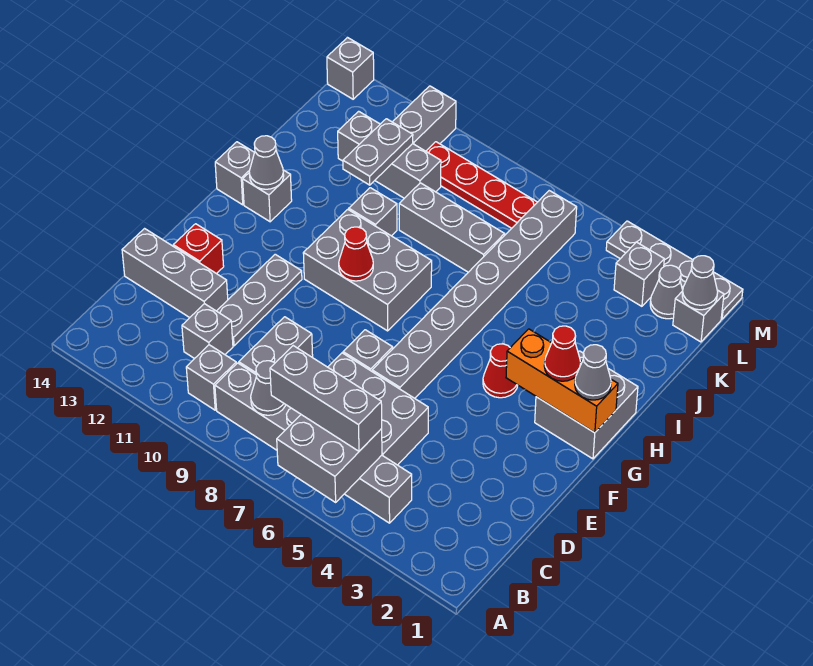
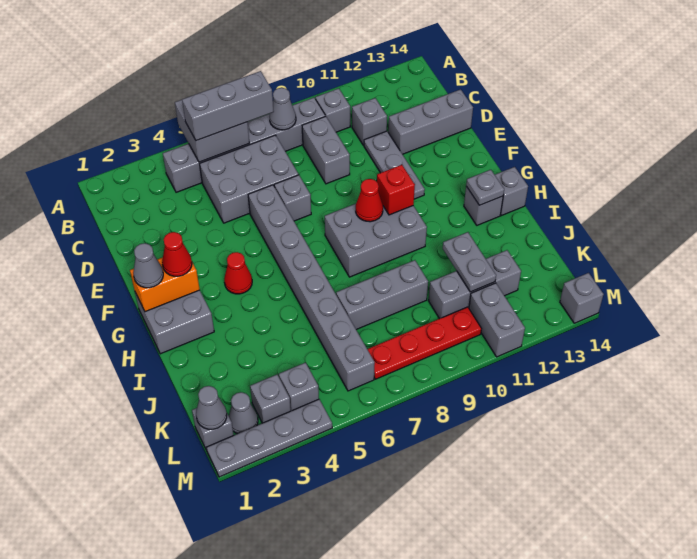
red brick E13 level 1 -> red brick G10 level 2
orange brick G1:G3 level 2 -> orange brick G1:G2 level 2
grey cone H13 level 2 -> grey plate H13 level 2
grey brick I10 level 1 -> grey brick L4 level 1

